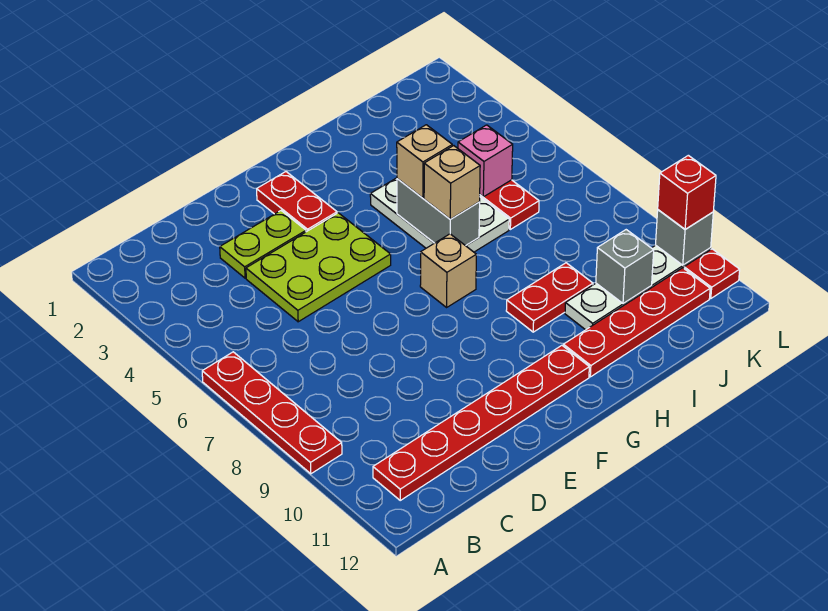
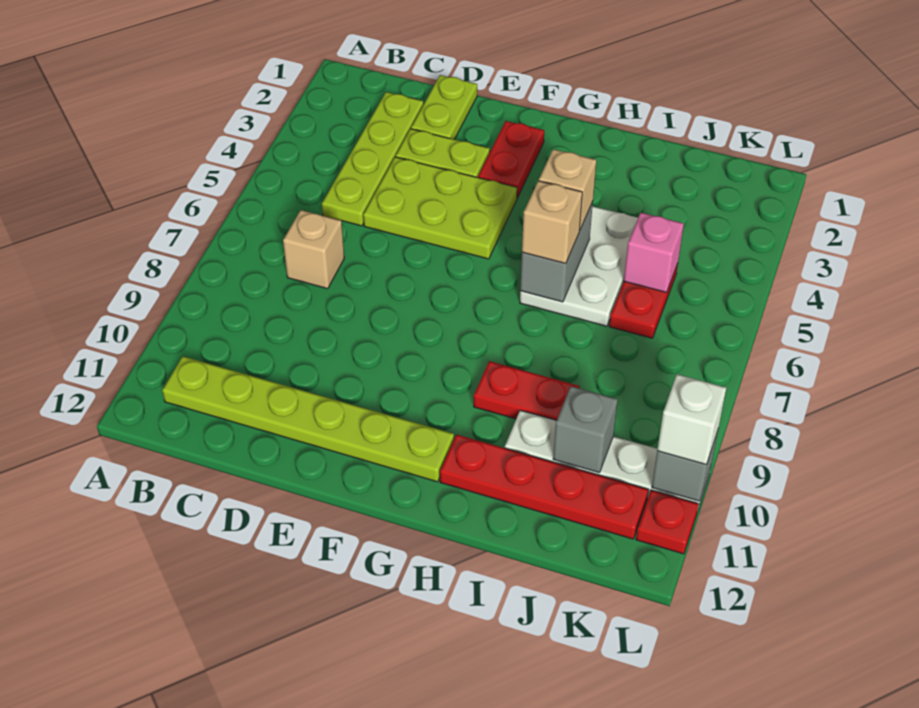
red plate A6:A9 level 1 -> none
red plate B11:G11 level 1 -> lime plate B11:G11 level 1
none -> lime plate C2:C5 level 1
none -> lime plate D1:D2 level 1
tan brick G7 level 1 -> tan brick C7 level 1
red brick L10 level 3 -> white brick L10 level 3

